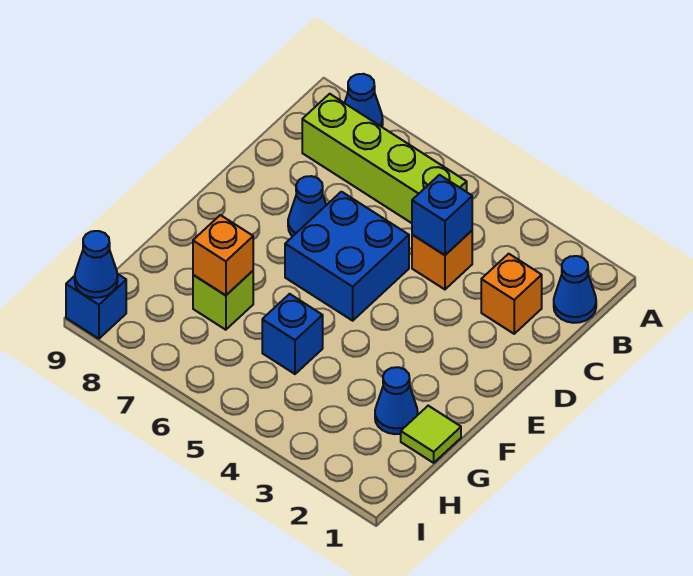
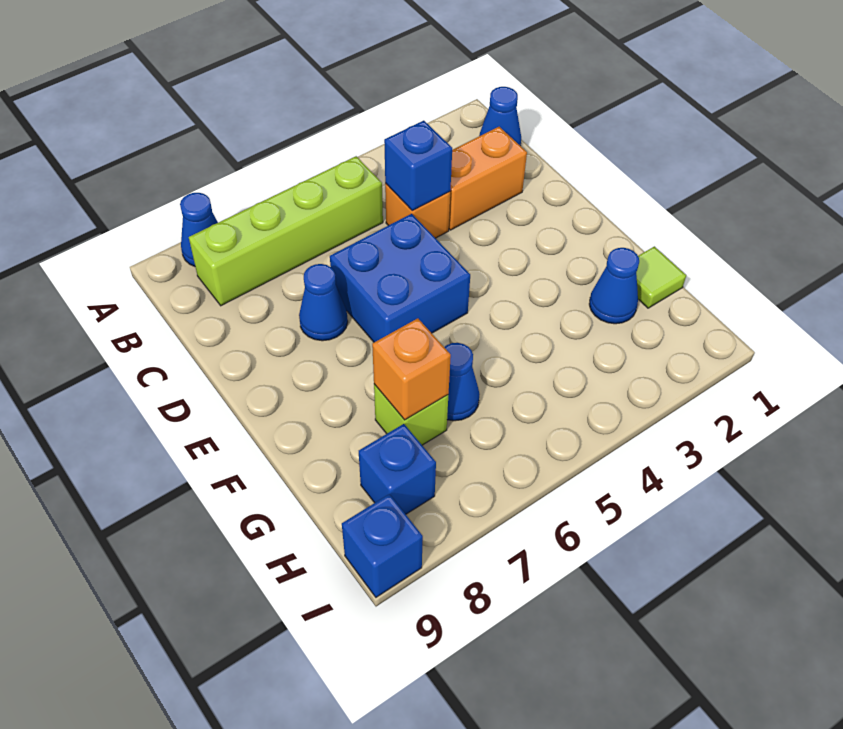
orange brick C2 level 1 -> orange brick C2:C3 level 1
blue brick G5 level 1 -> blue brick H8 level 1
blue cone I9 level 2 -> blue cone G6 level 1

